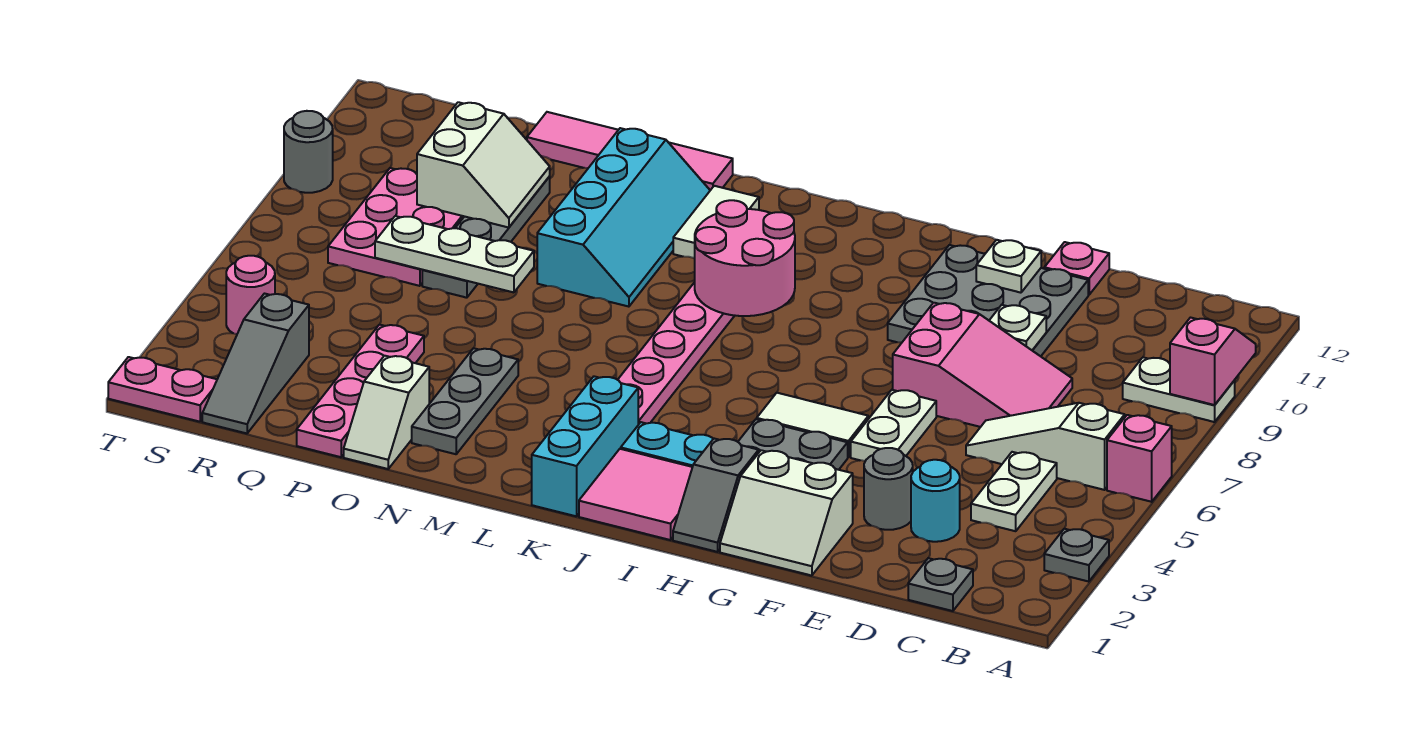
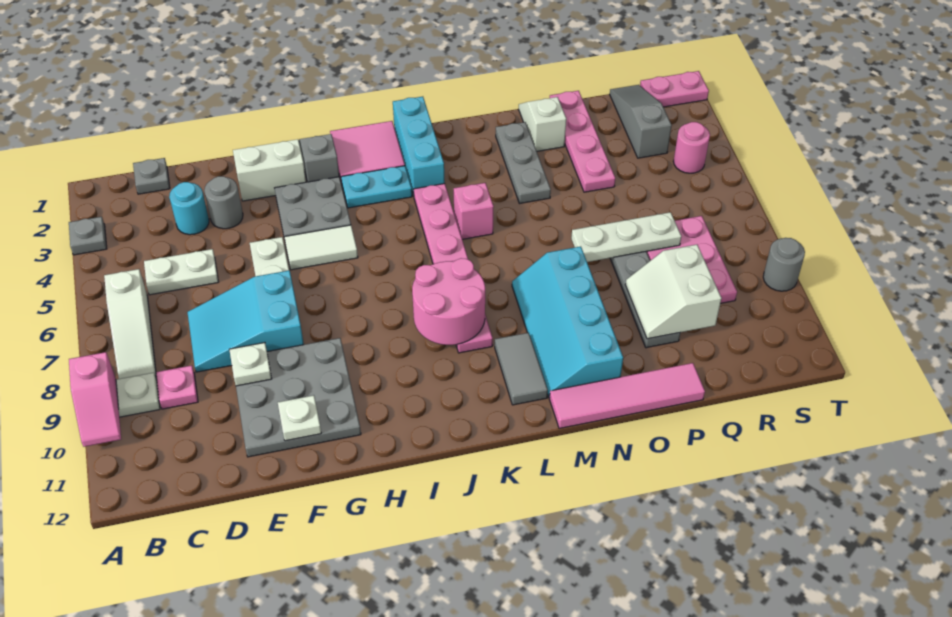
pink brick A6 level 1 -> pink brick L5 level 1
white slope B6:D6 level 1 top B -> white slope B6:B8 level 1 top 6
white plate C4:C5 level 1 -> white plate C5:D5 level 1
pink slope D7:F8 level 1 top F -> cyan slope D7:F8 level 1 top F
pink plate E12 level 1 -> pink plate C9 level 1
white tile L10:L11 level 1 -> grey tile L10:L11 level 1

